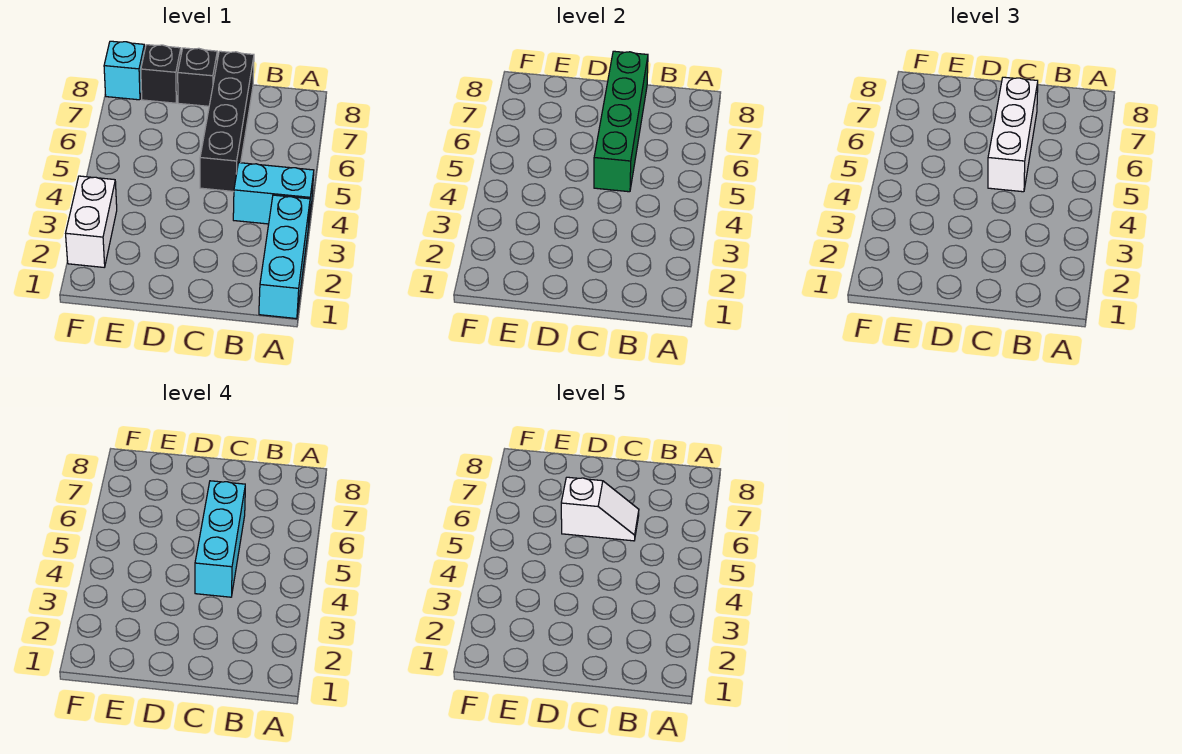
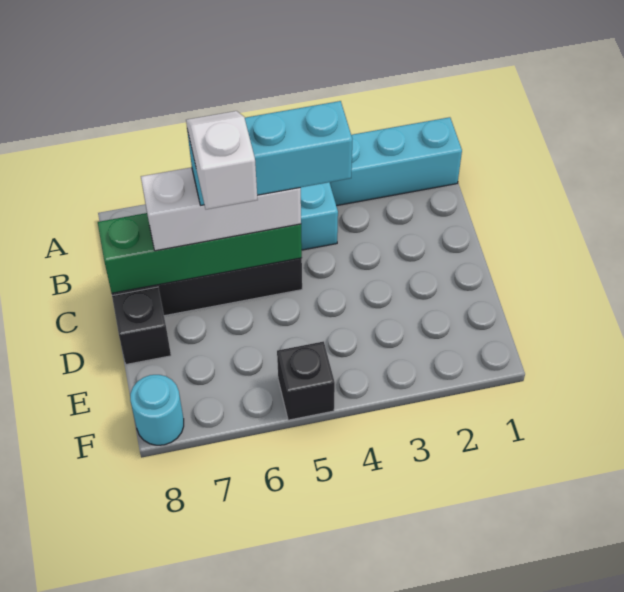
black brick E8 level 1 -> black brick F5 level 1
white brick F2:F3 level 1 -> none
cyan brick F8 level 1 -> cyan round brick F8 level 1

